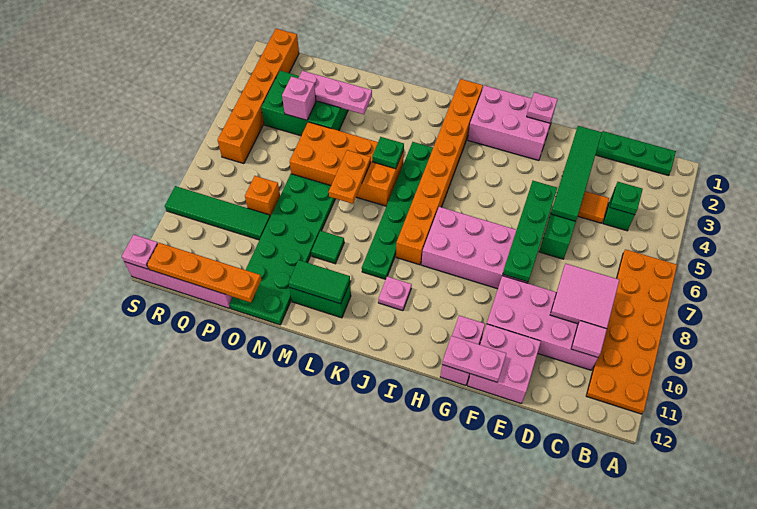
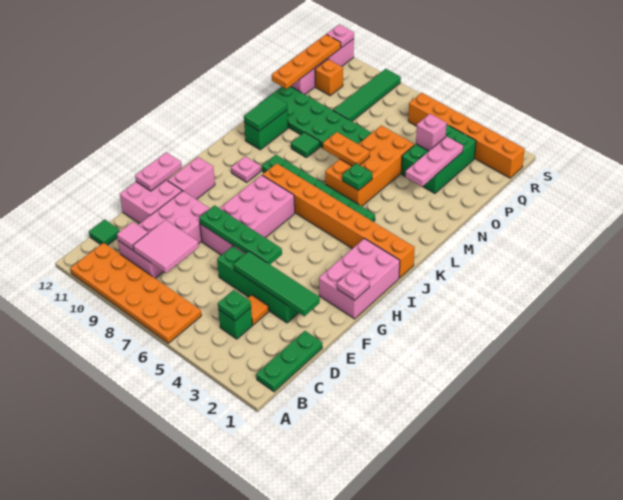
none -> green tile C12 level 1
pink brick G11:G12 level 1 -> pink brick G11:H11 level 1
orange brick P8 level 1 -> orange brick Q11 level 1

